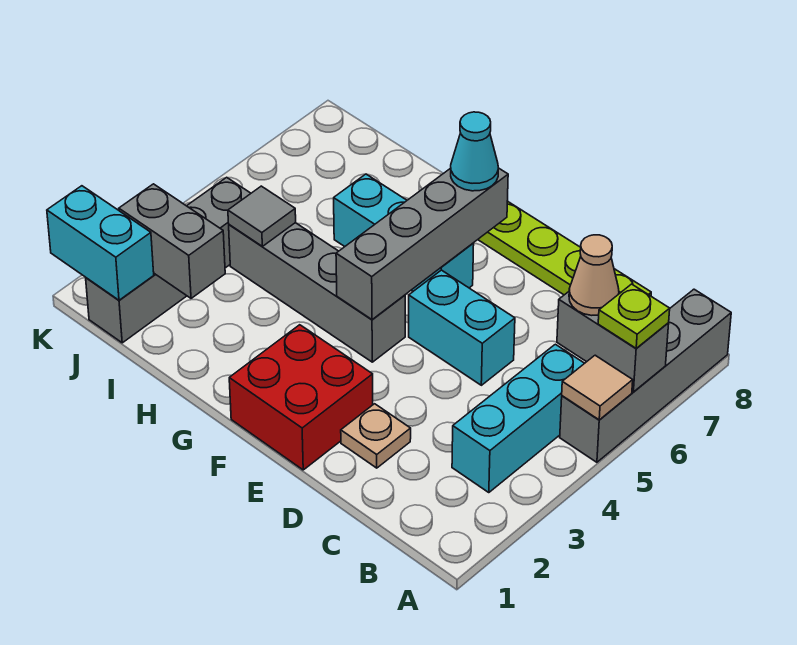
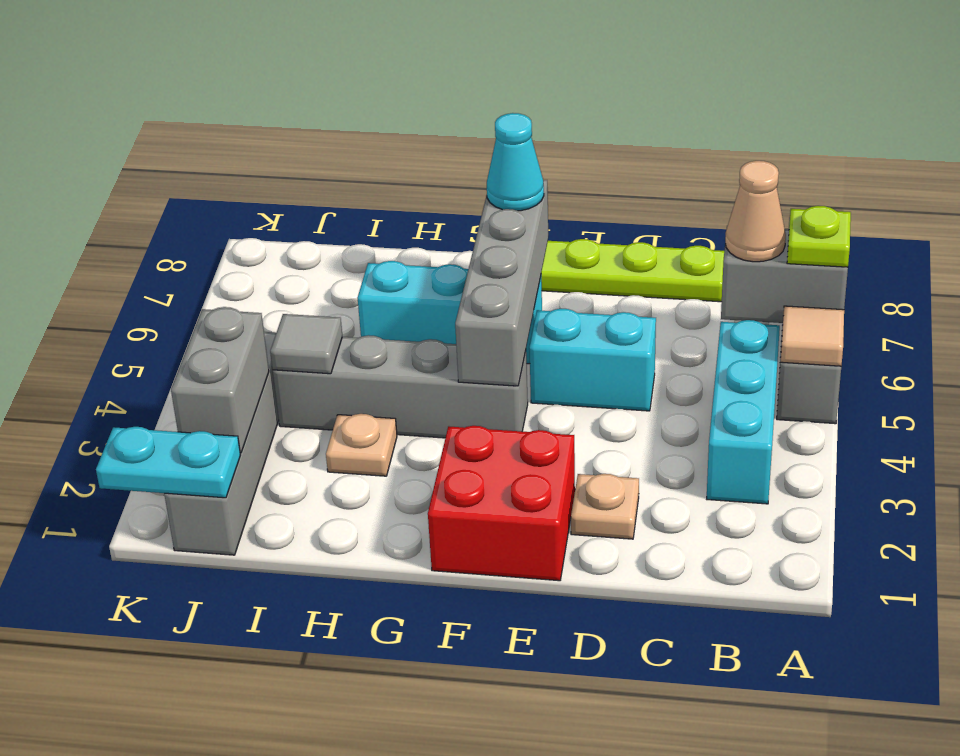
none -> tan plate H3 level 1
grey brick I2:J2 level 2 -> grey brick J2:J3 level 2
cyan brick J1:K1 level 2 -> cyan plate J1:K1 level 2

